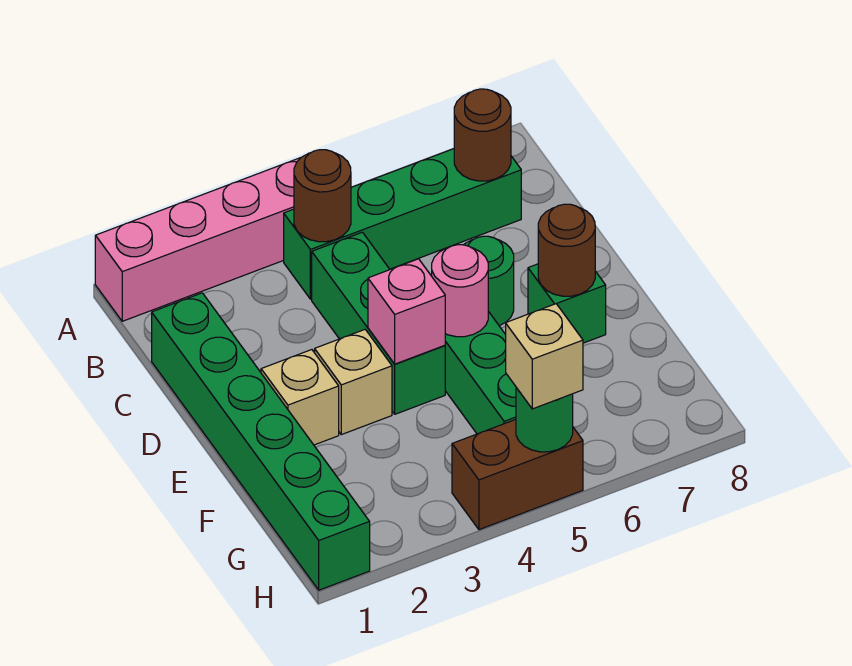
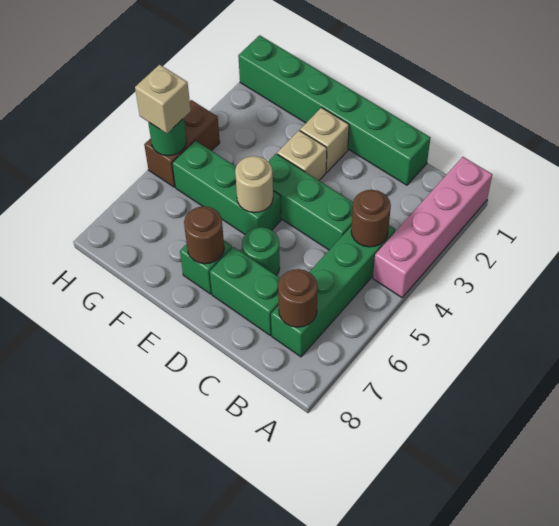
none -> green brick C7:D7 level 1
pink brick E4 level 2 -> none
pink round brick E5 level 2 -> tan round brick E5 level 2

